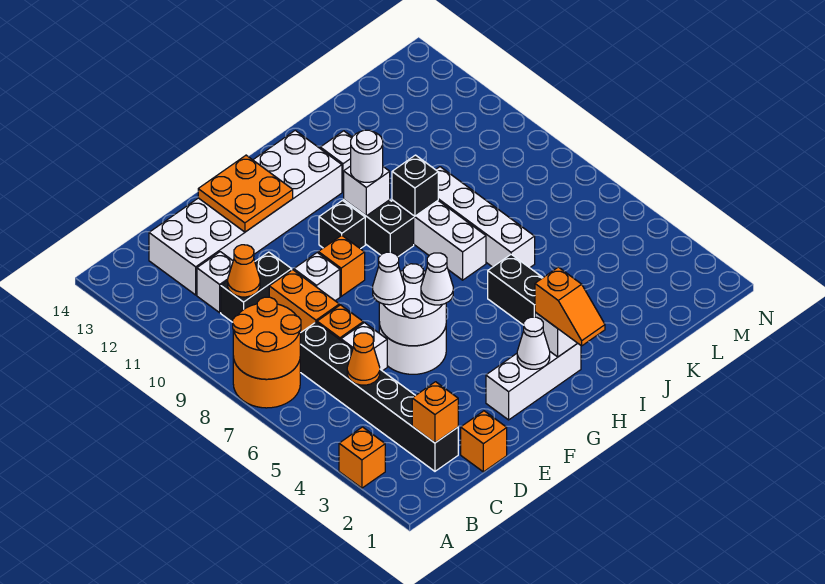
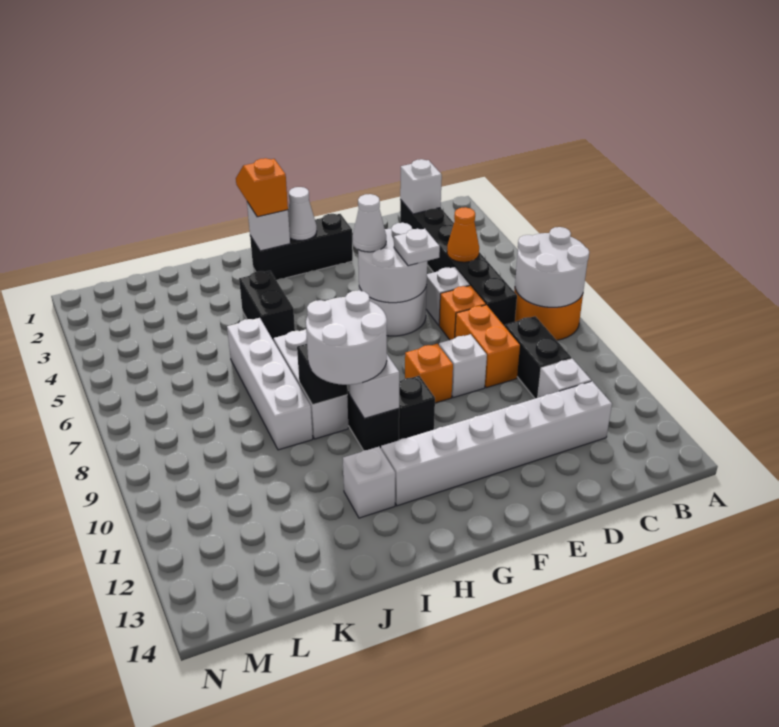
orange brick A3 level 1 -> none
orange round brick A7:B8 level 2 -> white round brick A7:B8 level 2
orange brick C2 level 2 -> white brick C2 level 2
black brick C10:D10 level 1 -> black brick C9:C10 level 1
orange cone C10 level 2 -> none
white brick C12:H13 level 1 -> white brick C12:H12 level 1
orange brick D1 level 1 -> none
white cone E6 level 3 -> white plate E6 level 3
orange plate E12:F13 level 2 -> none
white brick F2:H2 level 1 -> black brick F2:H2 level 1
white round brick H10 level 3 -> white round brick H9:I10 level 3

